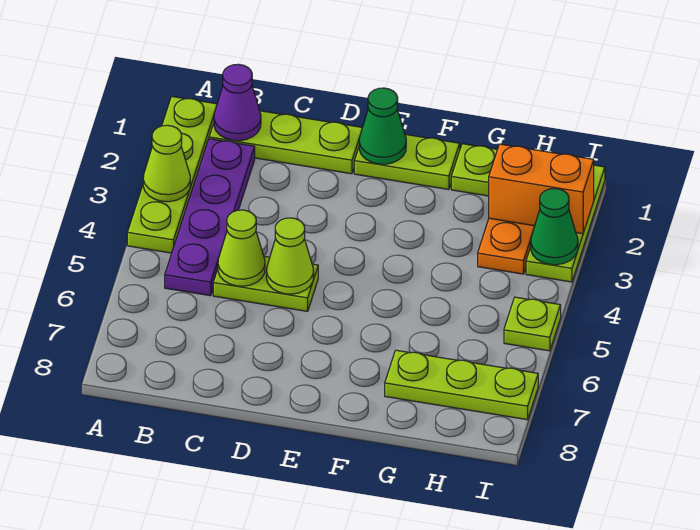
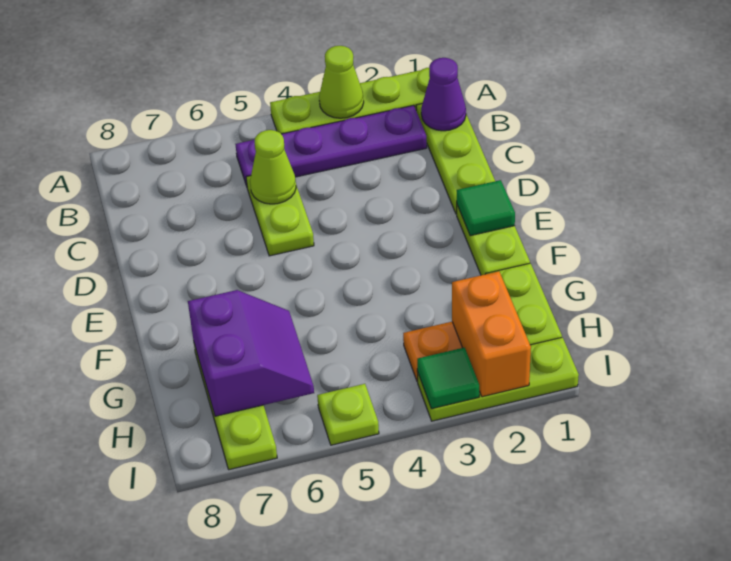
lime cone D5 level 2 -> none
green cone E1 level 2 -> green tile E1 level 2
none -> purple slope G6:H7 level 2 top 7
green cone I3 level 2 -> green tile I3 level 2

